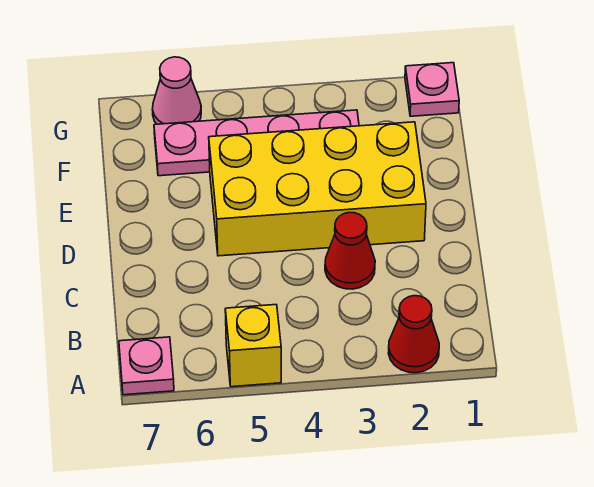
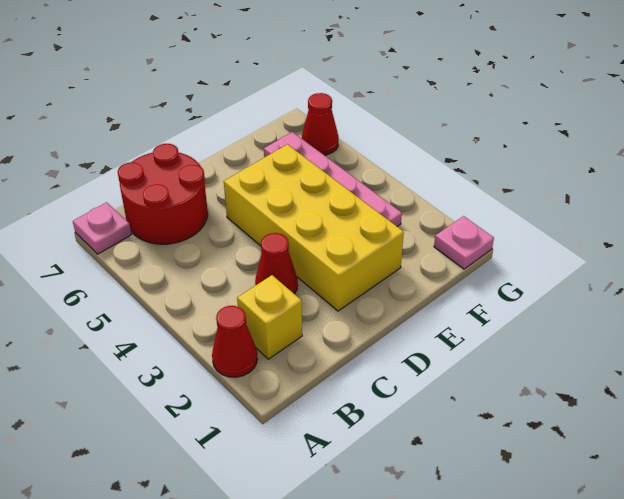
yellow brick A5 level 1 -> yellow brick B2 level 1
none -> red round brick B6:C7 level 1
pink cone G6 level 1 -> red cone G6 level 1

